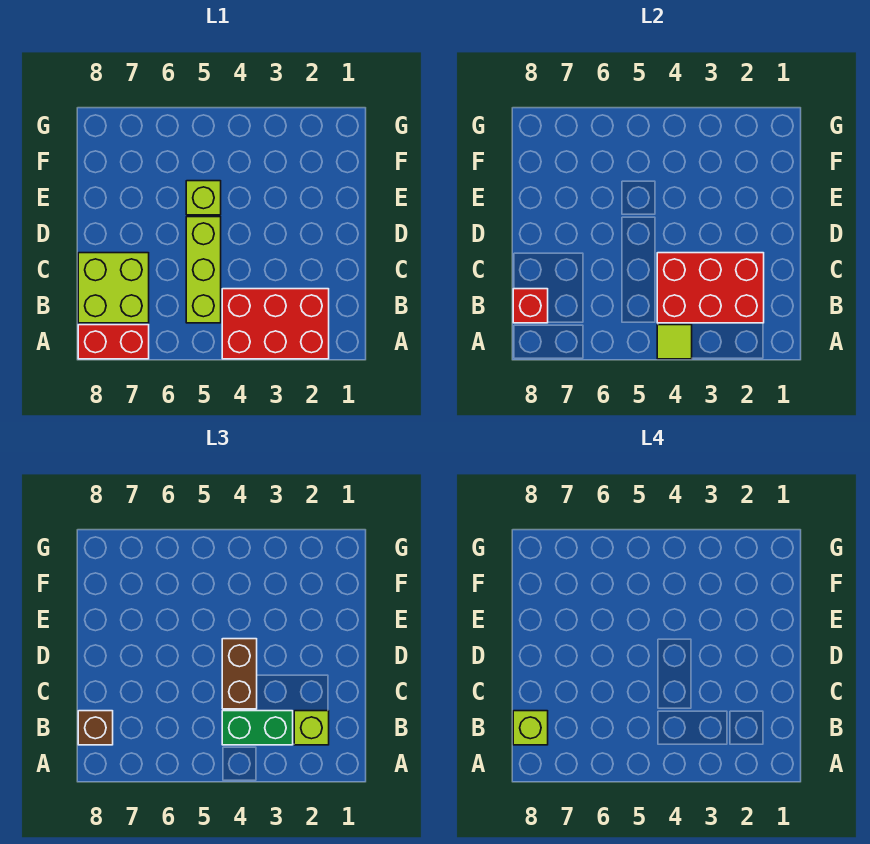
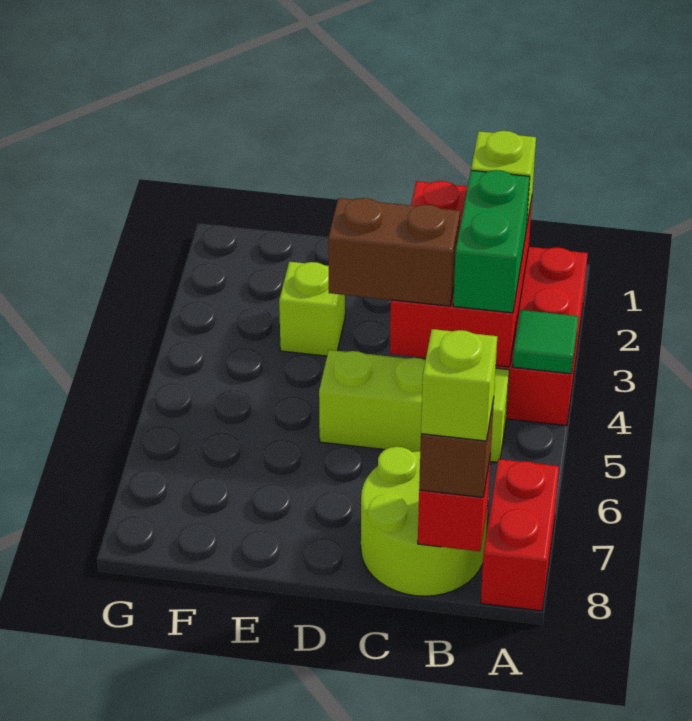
lime tile A4 level 2 -> green tile A4 level 2
lime brick B7:C8 level 1 -> lime round brick B7:C8 level 1
lime brick E5 level 1 -> lime brick E3 level 1

